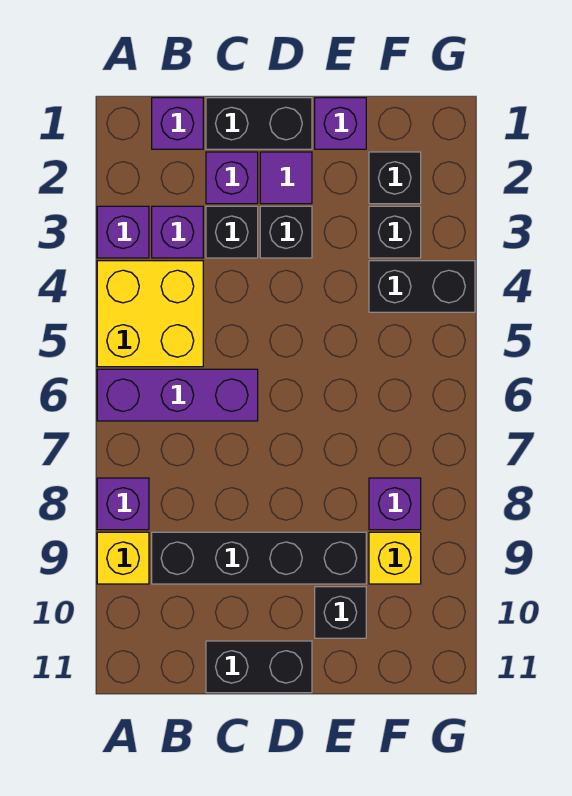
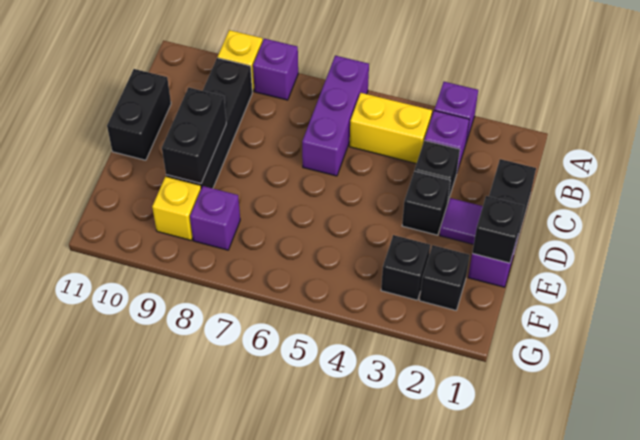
yellow brick A4:B5 level 1 -> yellow brick B4:B5 level 1
purple brick B1 level 1 -> none
purple brick C2 level 1 -> none
black brick E10 level 1 -> black brick E1 level 2
black brick F4:G4 level 1 -> black brick D9:E9 level 2

